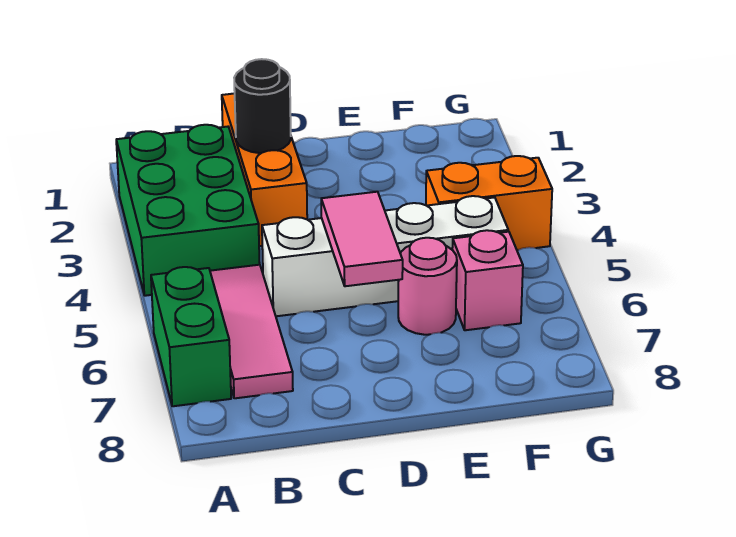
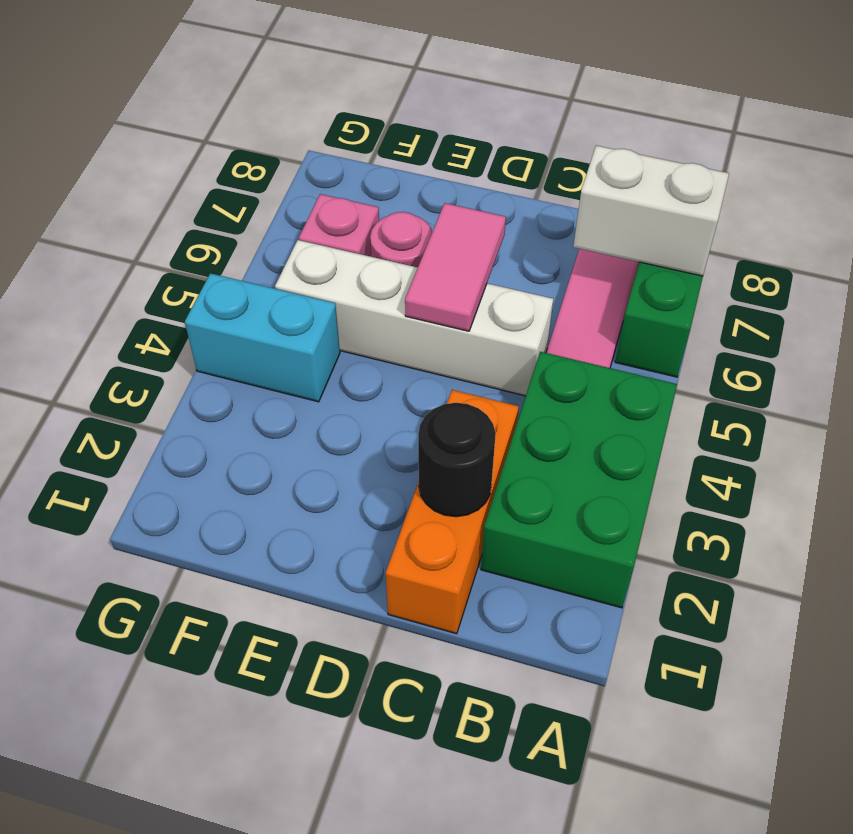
none -> white brick A7:B7 level 2
orange brick F4:G4 level 1 -> cyan brick F4:G4 level 1

